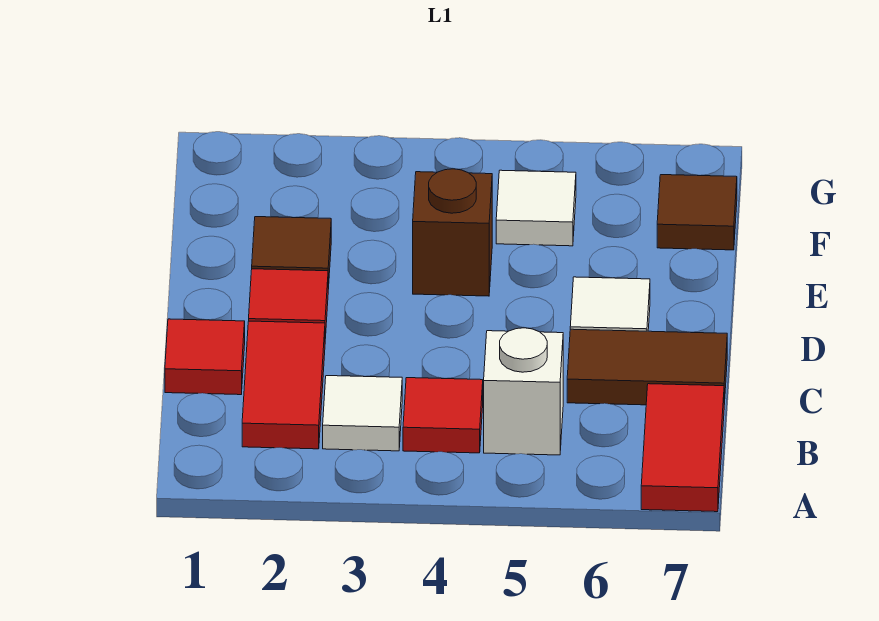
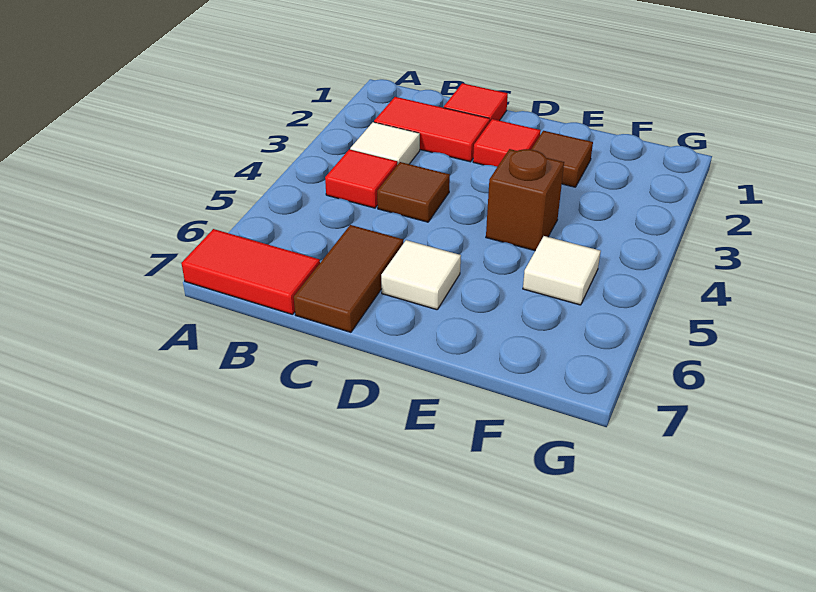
white brick B5 level 1 -> none
brown tile F7 level 1 -> brown tile C4 level 1

